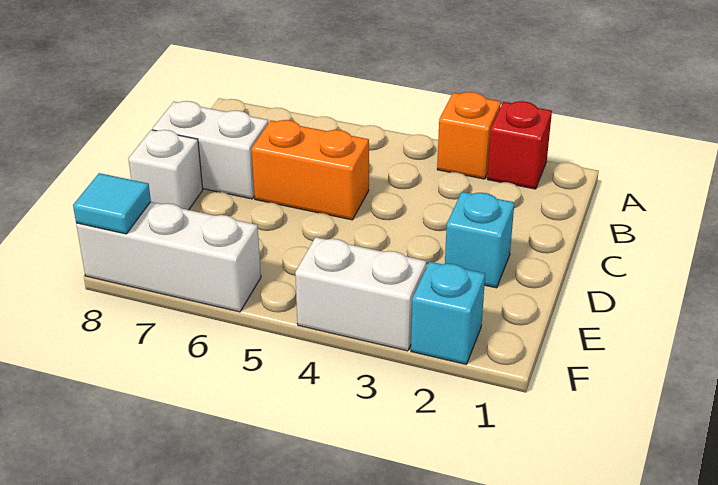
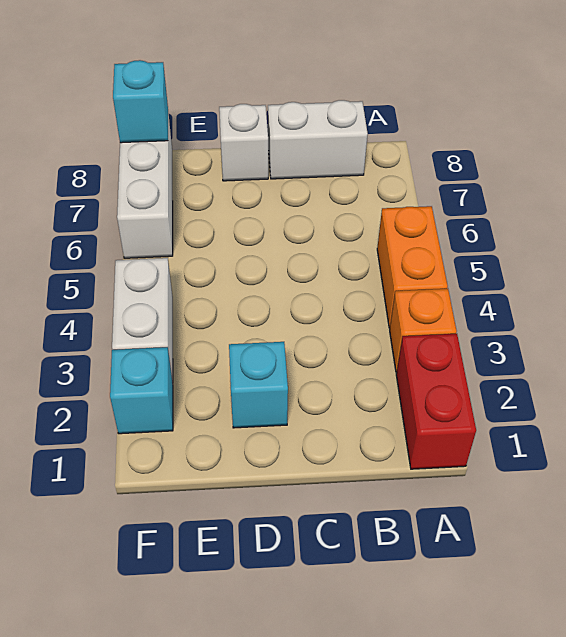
red brick A2 level 1 -> red brick A1:A2 level 1
orange brick C5:C6 level 1 -> orange brick A4:A5 level 1
white brick C7:C8 level 1 -> white brick B8:C8 level 1
cyan tile F8 level 2 -> cyan brick F8 level 2

